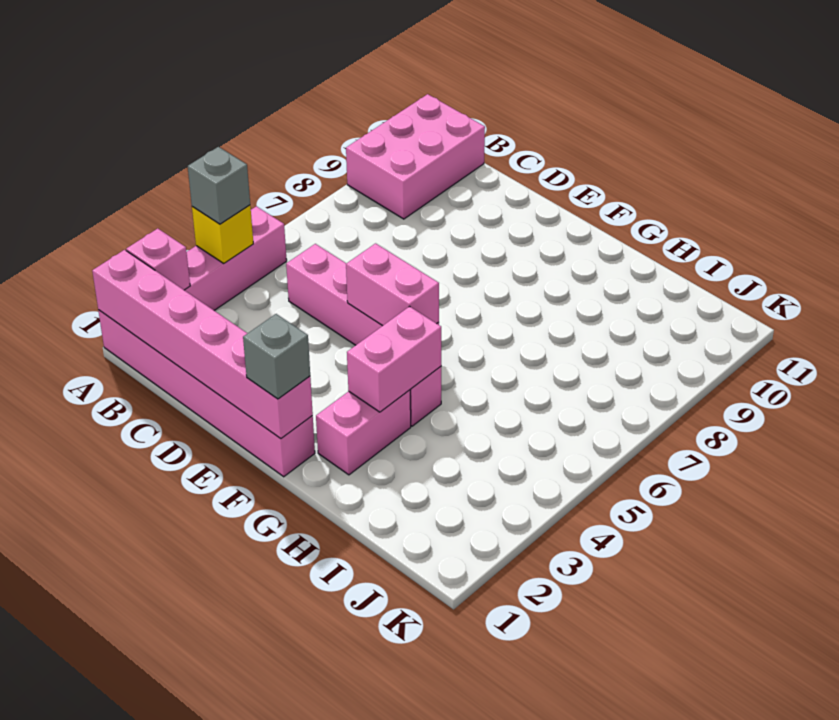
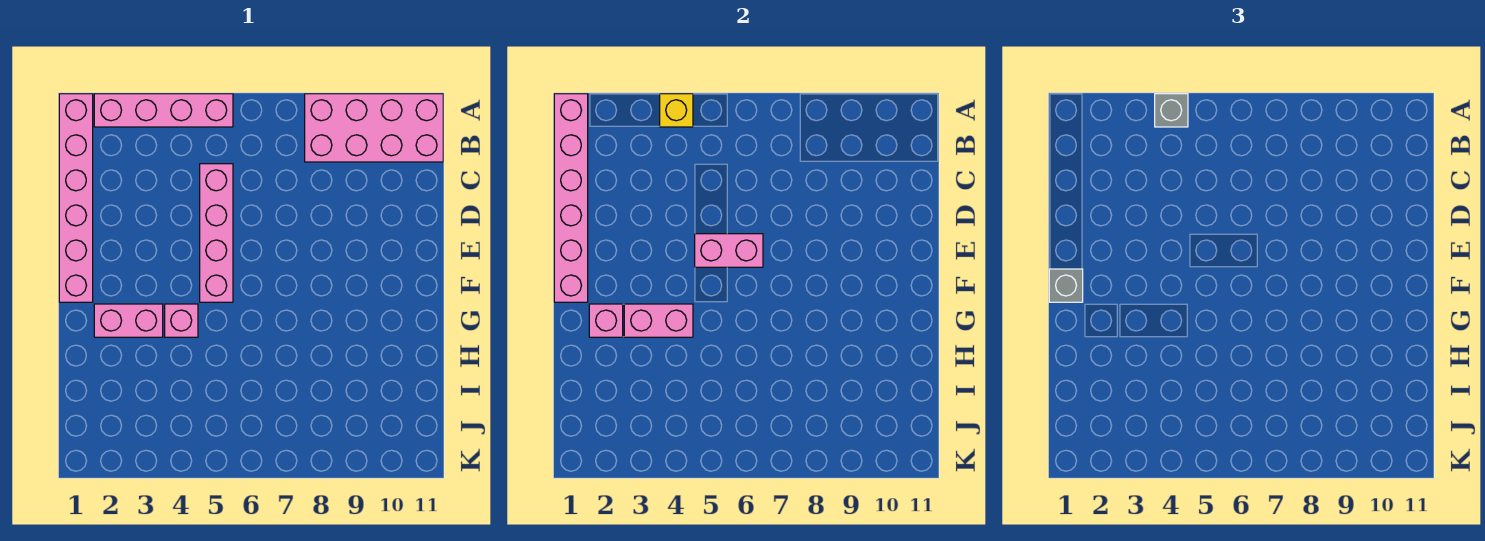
pink brick A2 level 2 -> pink brick G2 level 2
pink brick A9:B11 level 1 -> pink brick A8:B11 level 1
pink brick E5:F5 level 2 -> pink brick E5:E6 level 2

